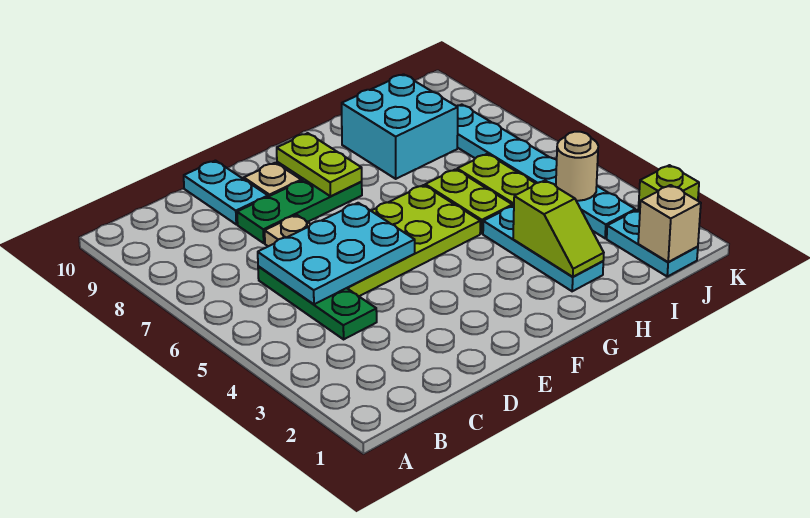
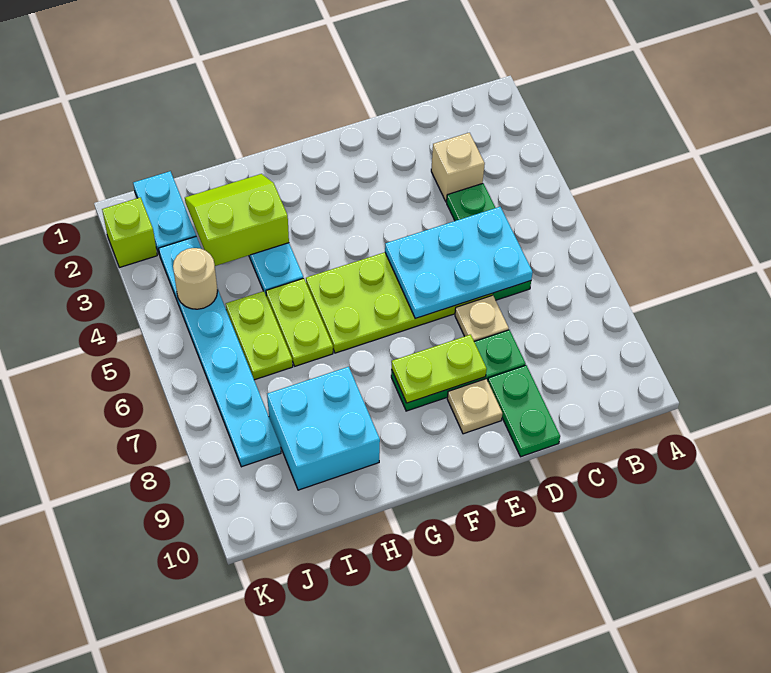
cyan plate D9:D10 level 1 -> green plate D9:D10 level 1
lime plate F8:F9 level 2 -> lime plate E8:F8 level 2
lime slope H2:H3 level 2 top 3 -> lime slope H2:I3 level 2 top 3
tan brick J1 level 2 -> tan brick C3 level 1

